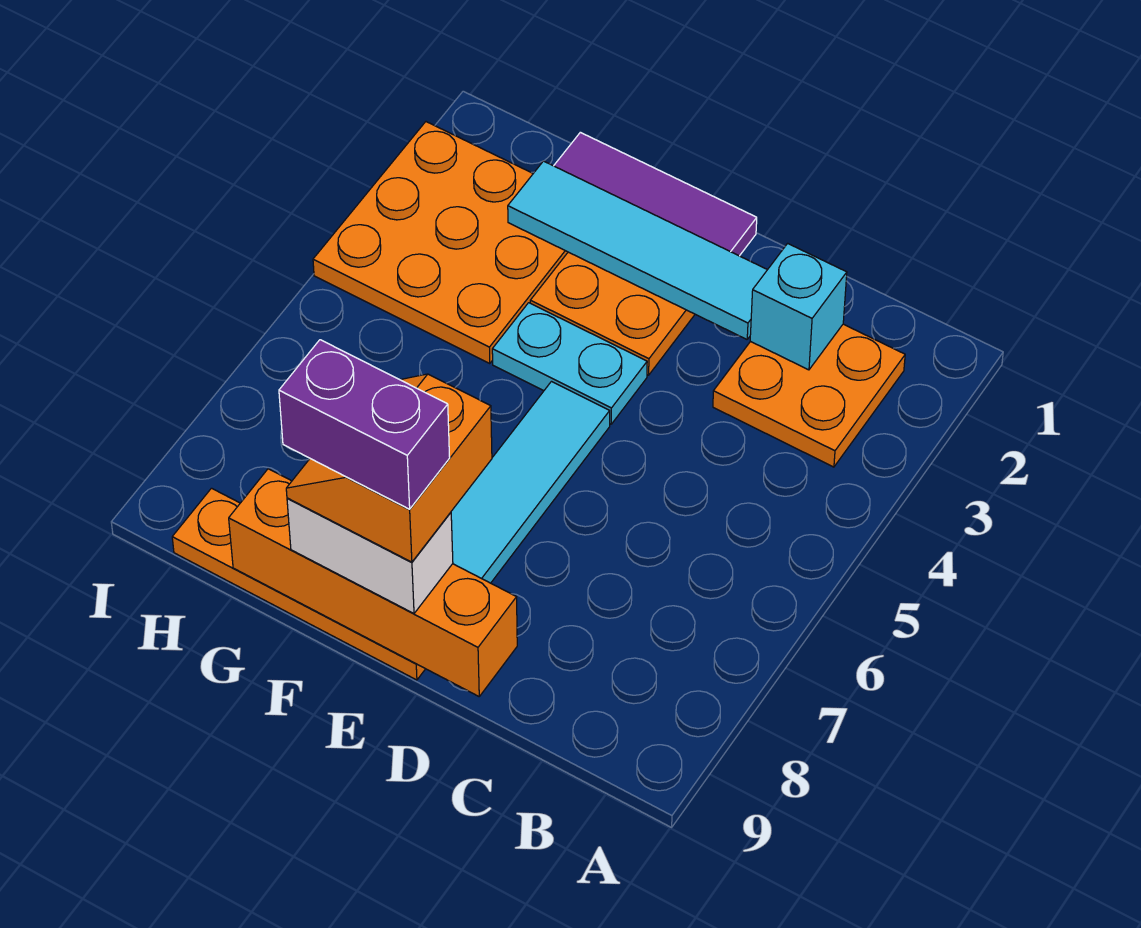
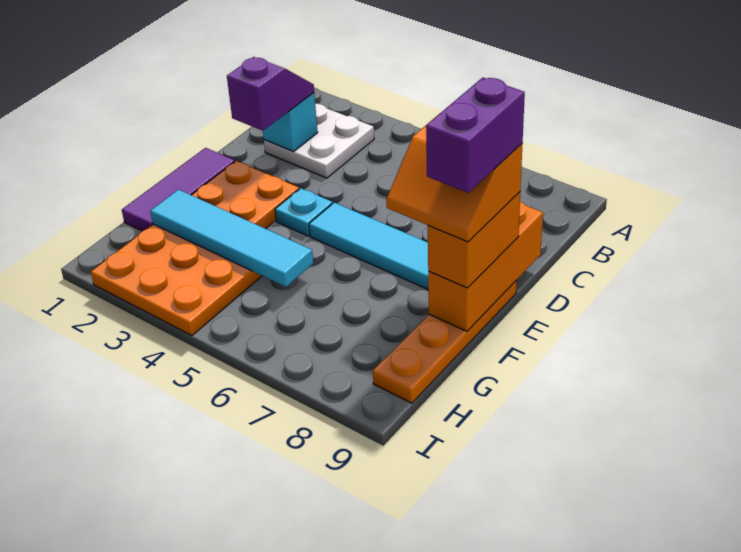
orange plate B2:C3 level 1 -> white plate B2:C3 level 1
none -> purple slope C2:D2 level 3 top D
cyan tile D2:G2 level 2 -> cyan tile G2:G5 level 2
orange brick D9:G9 level 2 -> orange brick D9:F9 level 2
cyan plate E4:F4 level 1 -> cyan plate E4 level 1
white brick E9:F9 level 3 -> orange brick E9:F9 level 3

